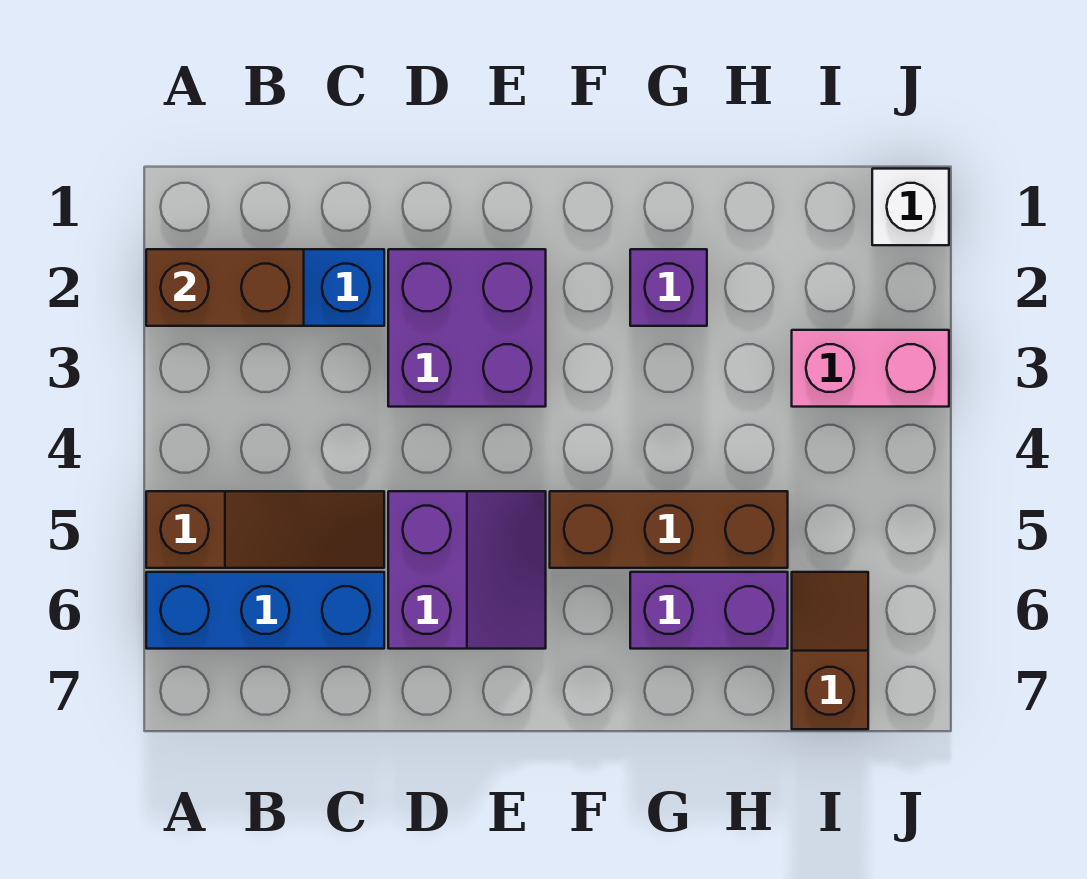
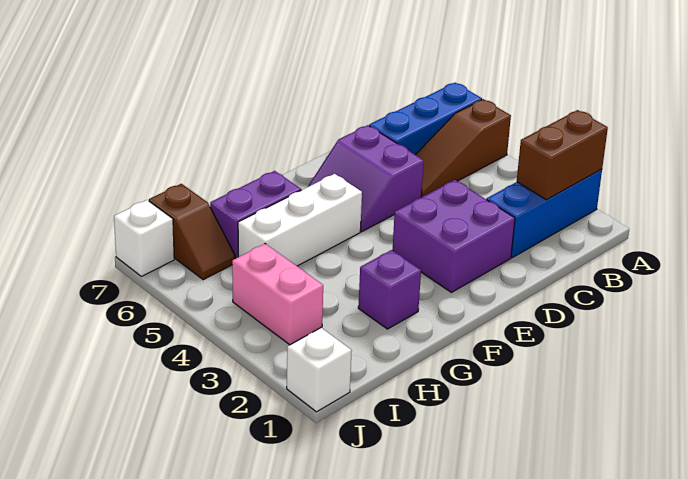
brown brick F5:H5 level 1 -> white brick F5:H5 level 1
pink brick I3:J3 level 1 -> pink brick I3:I4 level 1
none -> white brick J7 level 1

